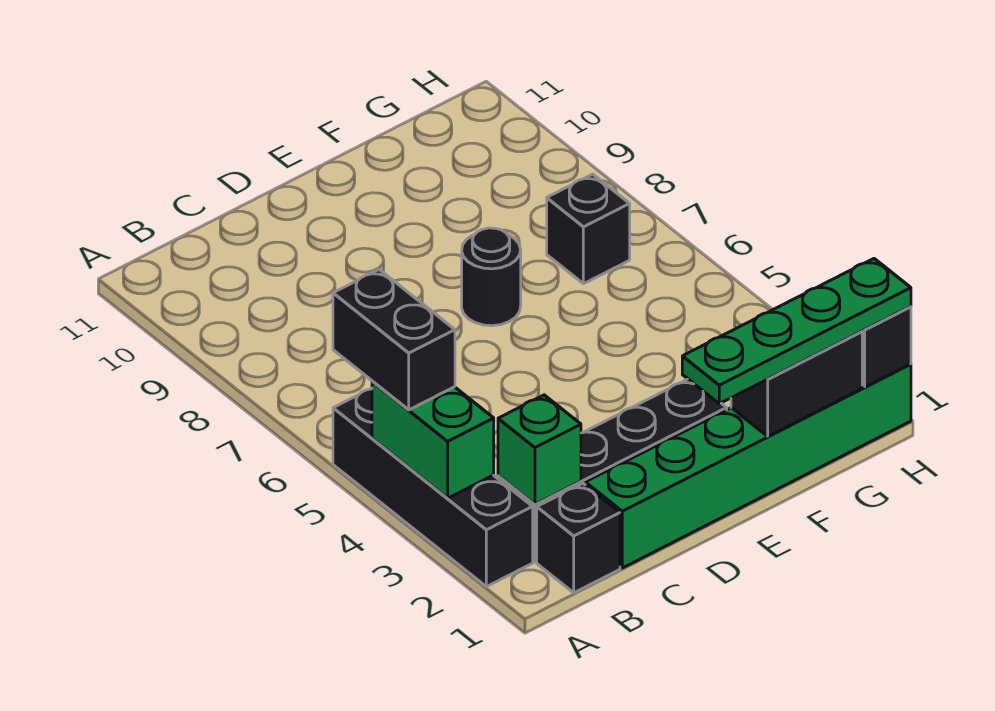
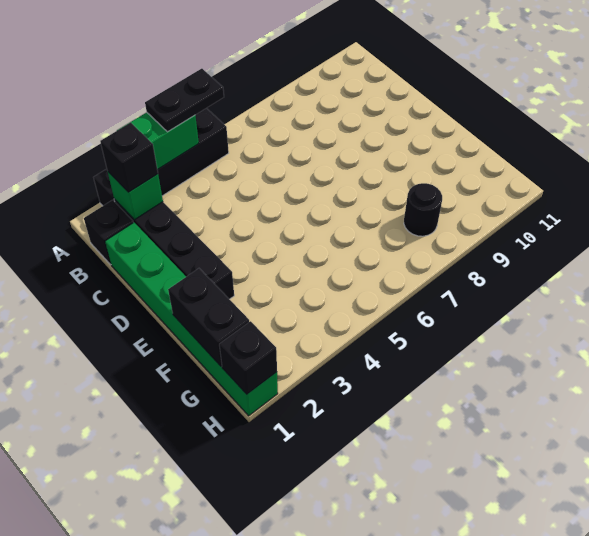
black brick A4:A5 level 3 -> black plate A4:A5 level 3
green plate E1:H1 level 3 -> none
black round brick E7 level 1 -> black round brick G8 level 1
black brick G7 level 1 -> black brick B2 level 3

